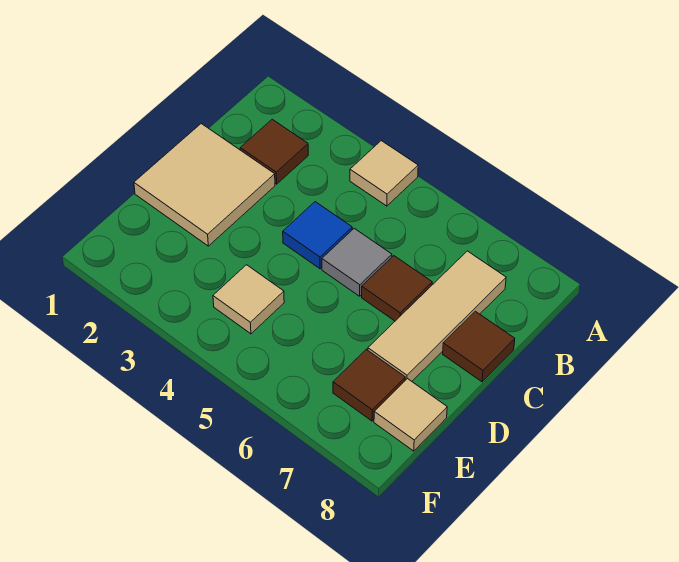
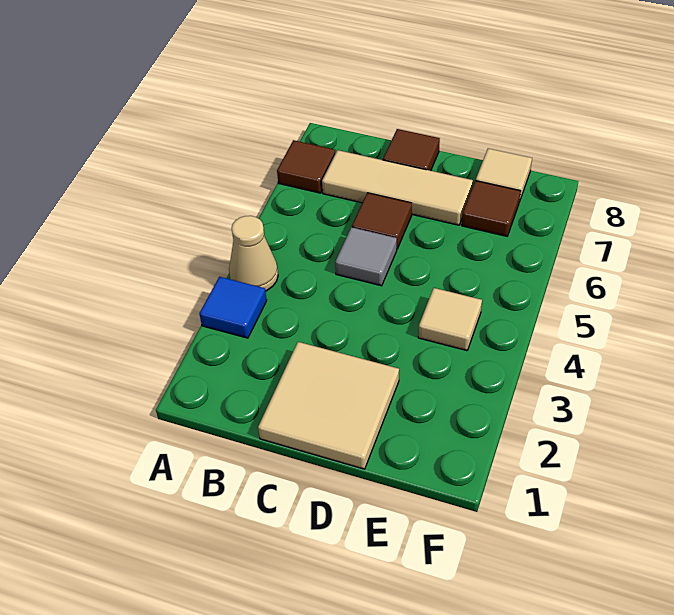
tan tile A4 level 1 -> tan cone A4 level 1
brown tile B2 level 1 -> brown tile A7 level 1
blue tile C4 level 1 -> blue tile A3 level 1

